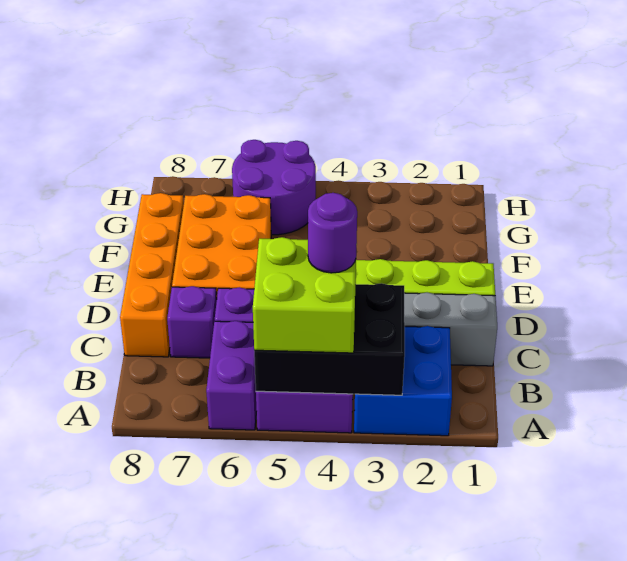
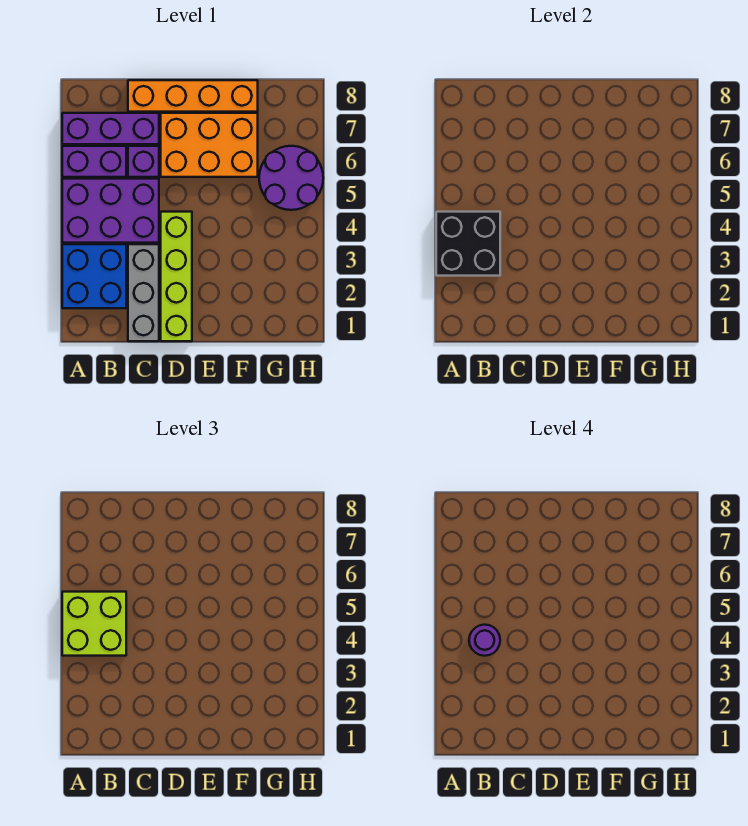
black brick A3:B5 level 2 -> black brick A3:B4 level 2
purple brick C7 level 1 -> purple brick A7:C7 level 1

